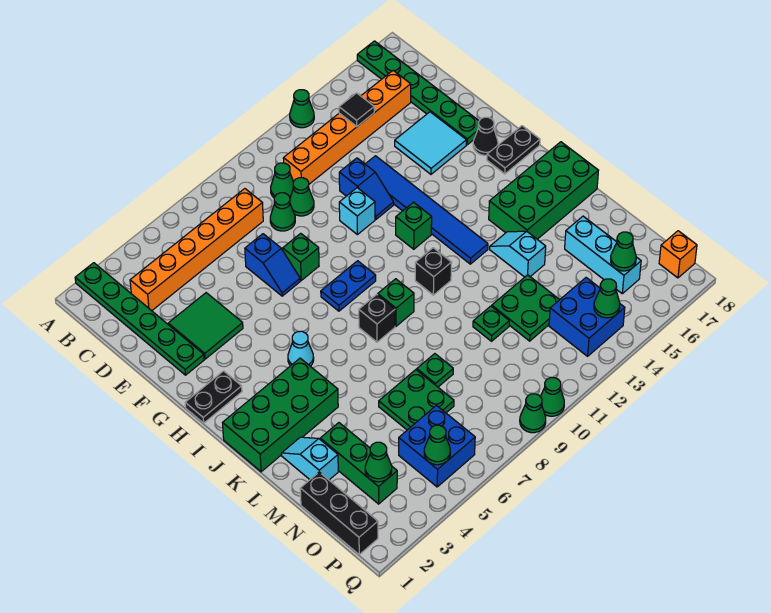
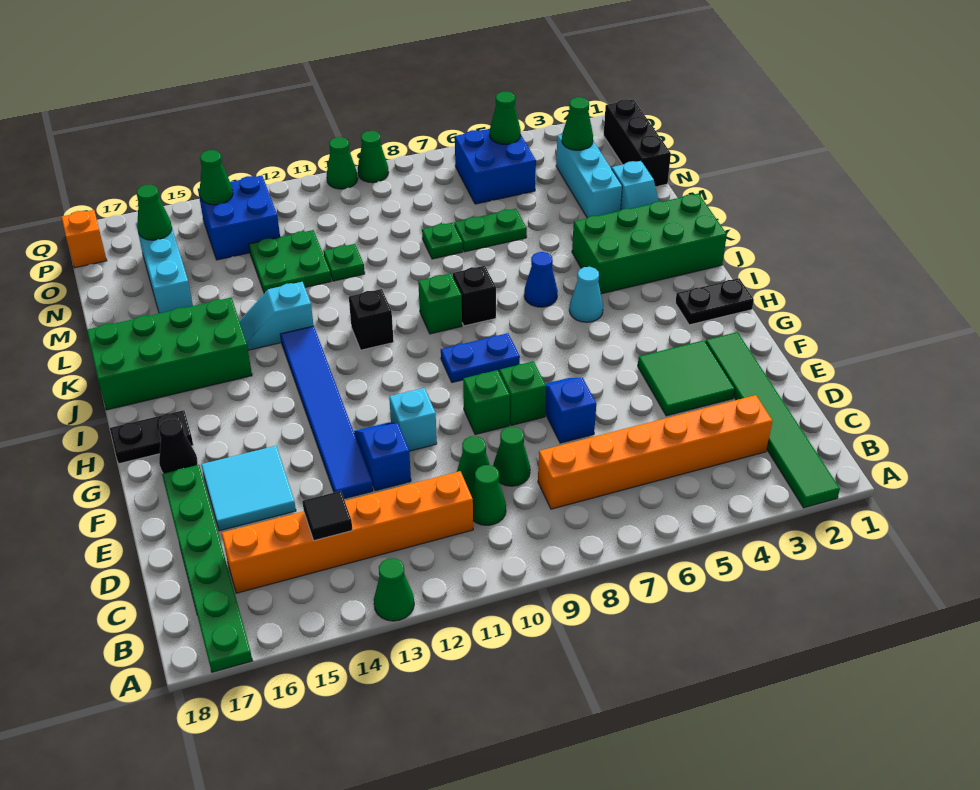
green plate A2:F2 level 1 -> green tile A2:F2 level 1
green brick H12 level 1 -> green brick F9 level 1
none -> blue cone J6 level 1
cyan slope K14:L14 level 1 top L -> cyan slope K13:K14 level 1 top 13
green brick M3:O3 level 1 -> cyan brick M3:O3 level 1
green plate M6:N7 level 1 -> green plate M6:M7 level 1

